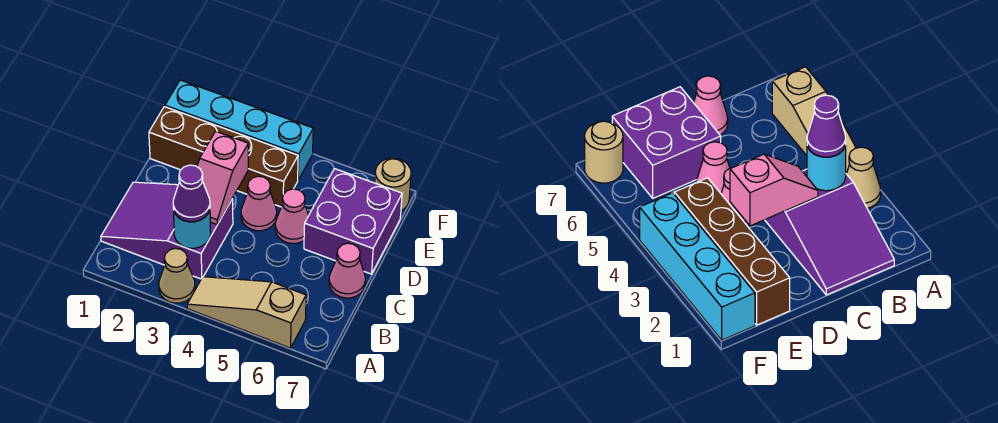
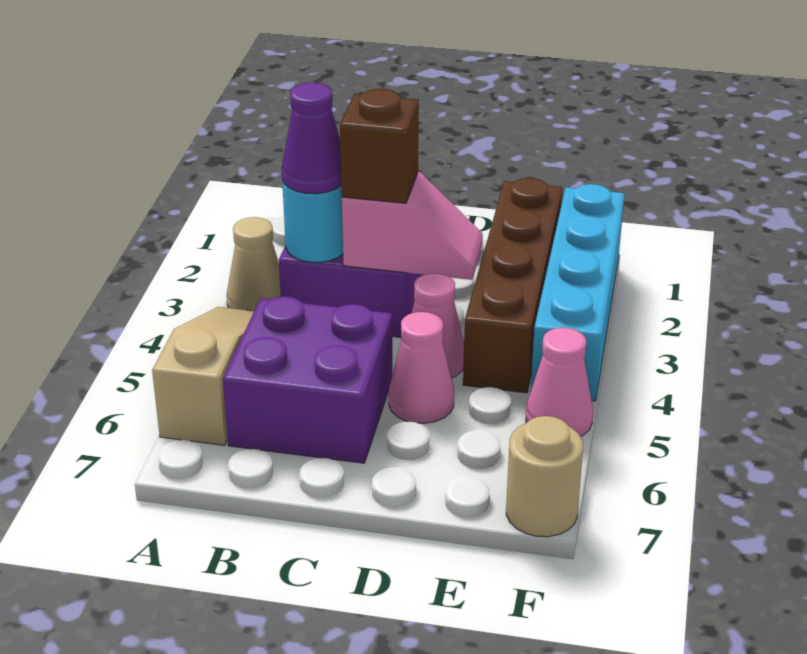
pink slope C3:D3 level 2 top D -> pink slope C3:D3 level 2 top C
none -> brown brick C3 level 3
pink cone C7 level 1 -> pink cone F5 level 1
purple brick D6:E7 level 1 -> purple brick B5:C6 level 1

